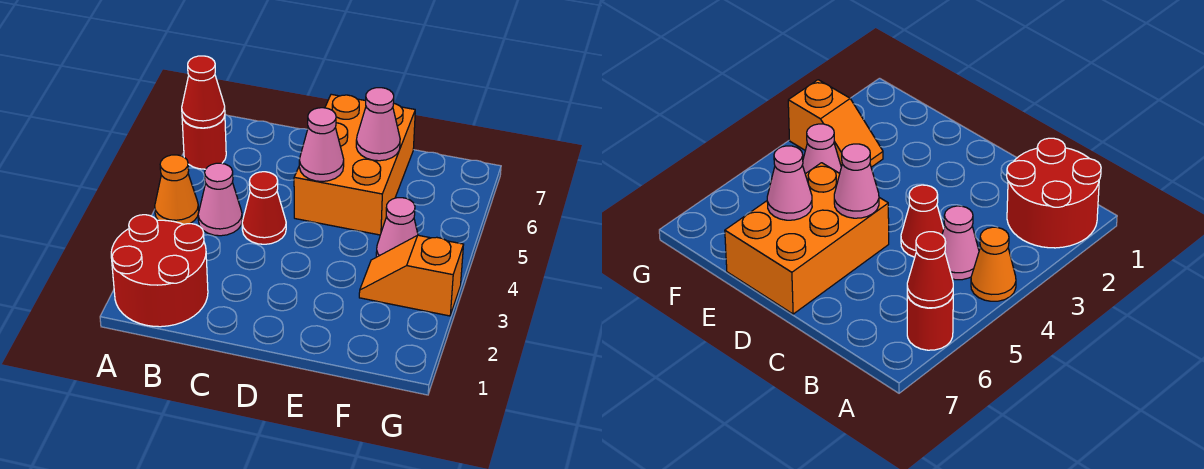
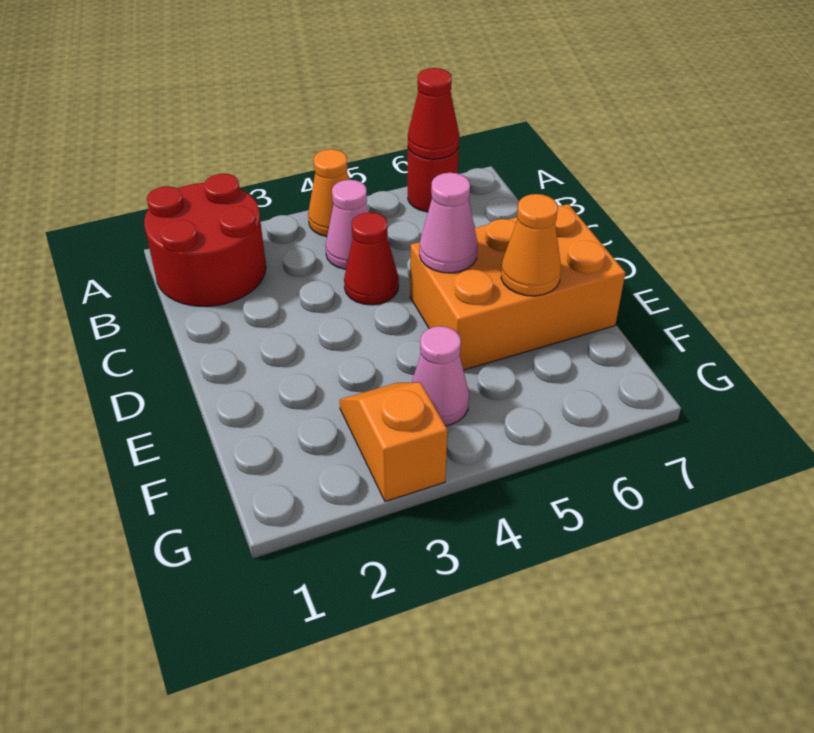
pink cone E6 level 2 -> orange cone E6 level 2

